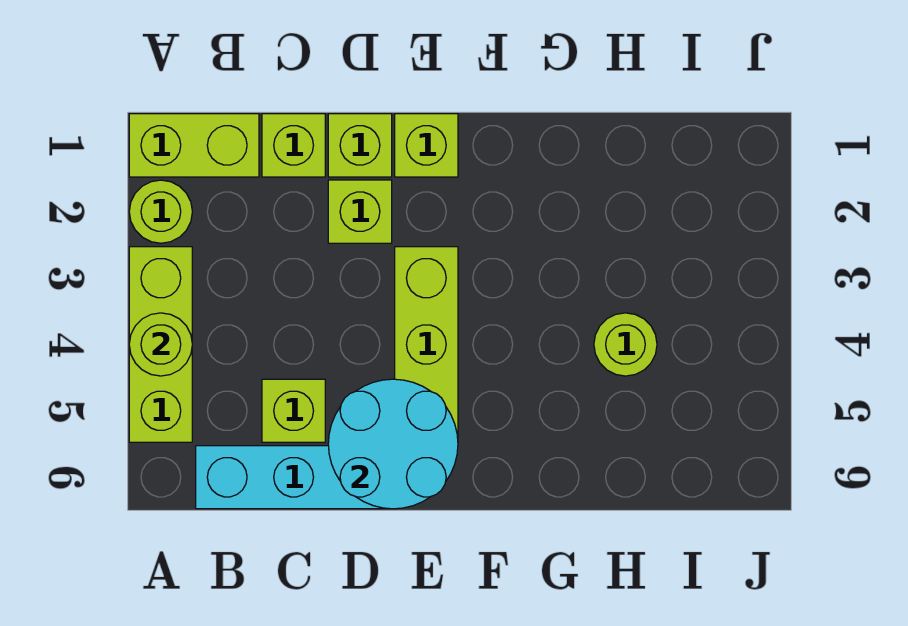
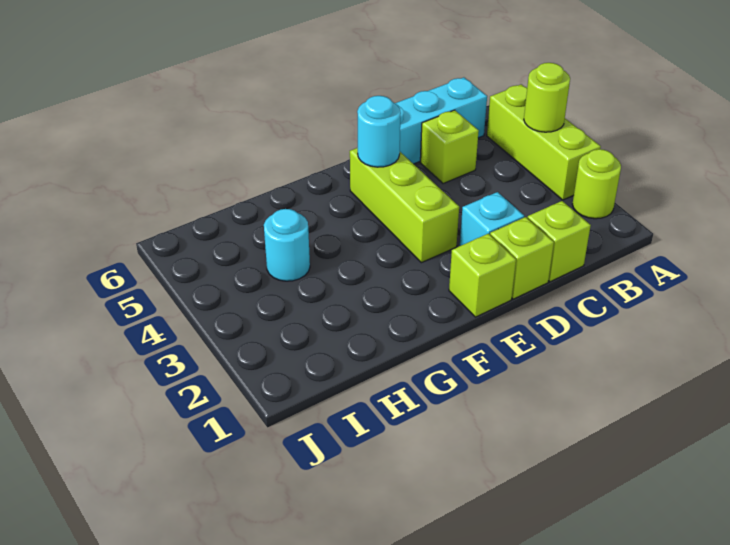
lime brick A1:B1 level 1 -> none
lime brick D2 level 1 -> cyan brick D2 level 1
cyan round brick D5:E6 level 2 -> cyan round brick E5 level 2
lime round brick H4 level 1 -> cyan round brick H4 level 1

